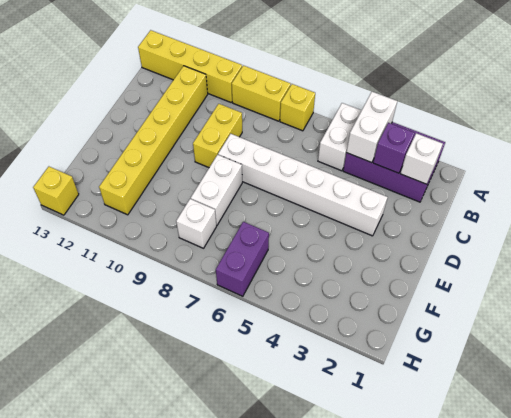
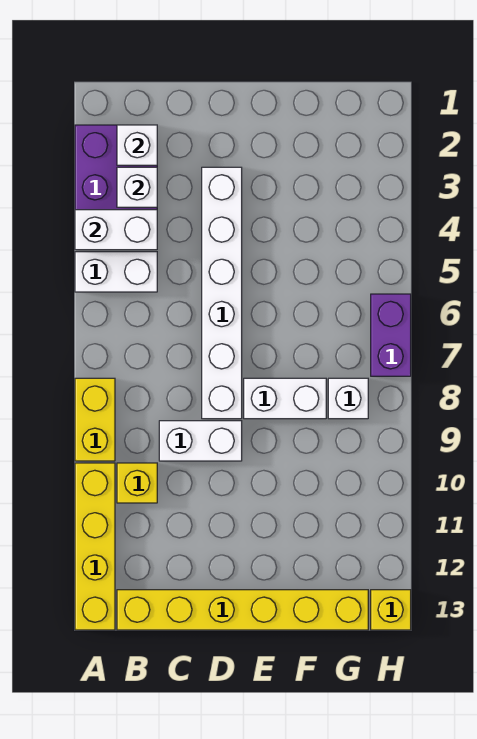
yellow brick A7 level 1 -> yellow brick B10 level 1
purple brick B3 level 2 -> white brick B3 level 2
yellow brick B11:G11 level 1 -> yellow brick B13:G13 level 1
yellow brick C9:D9 level 1 -> white brick C9:D9 level 1
purple brick G6:H6 level 1 -> purple brick H6:H7 level 1

